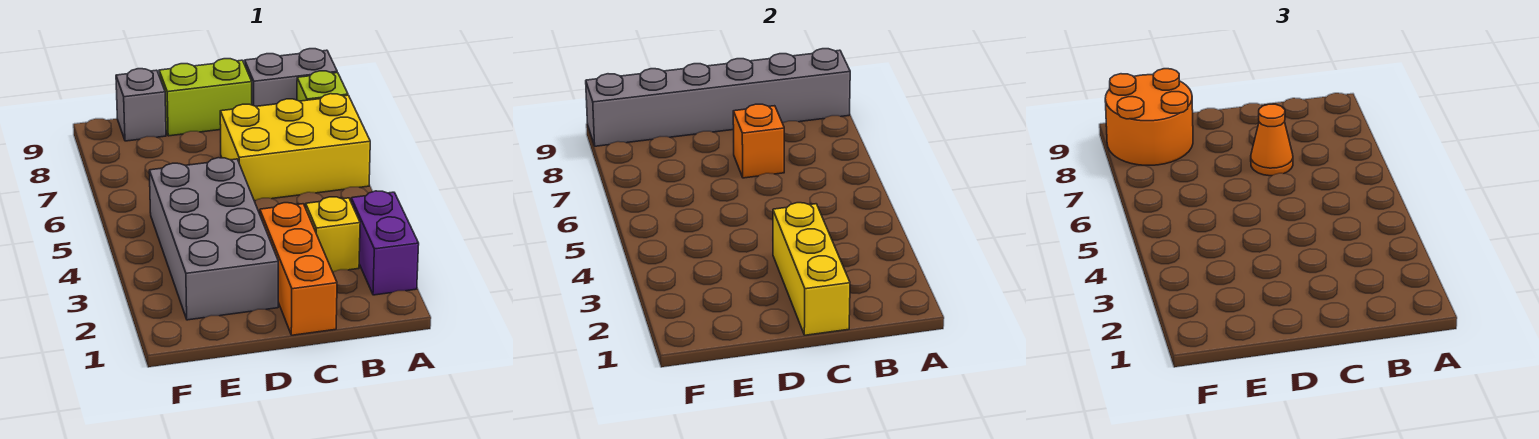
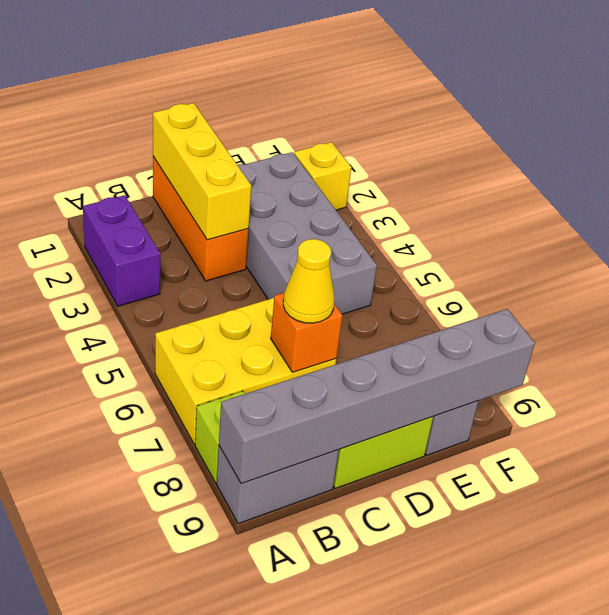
yellow brick B3 level 1 -> yellow brick F2 level 1
orange cone C7 level 3 -> yellow cone C7 level 3
orange round brick E8:F9 level 3 -> none

